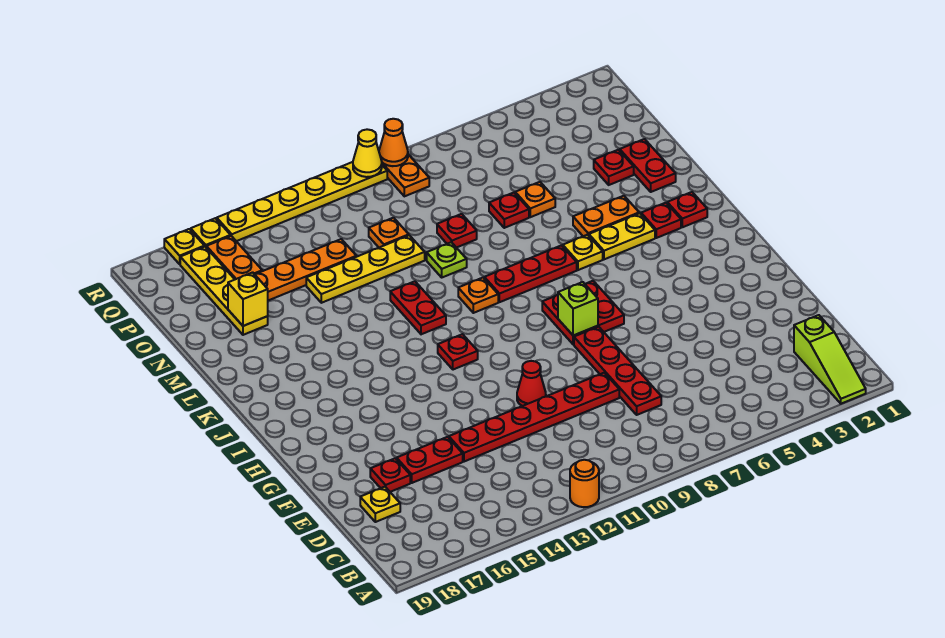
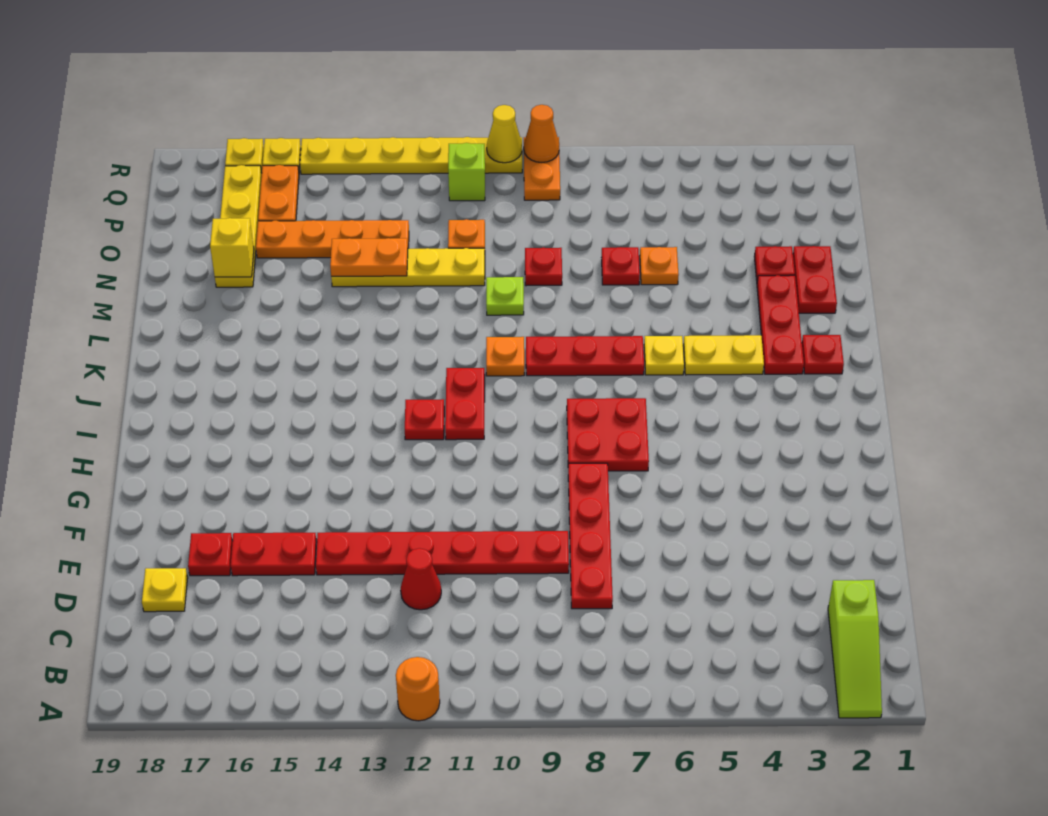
red cone F11 level 1 -> red cone D12 level 1
lime brick H8 level 2 -> lime brick Q11 level 1
red plate K3 level 1 -> red plate K3:M3 level 1
red plate K12:L12 level 1 -> red plate I11:J11 level 1
orange plate L4:L5 level 1 -> orange plate N13:N14 level 2

